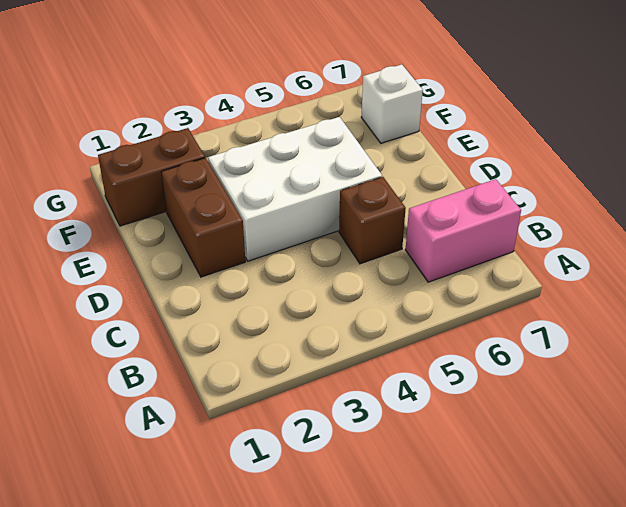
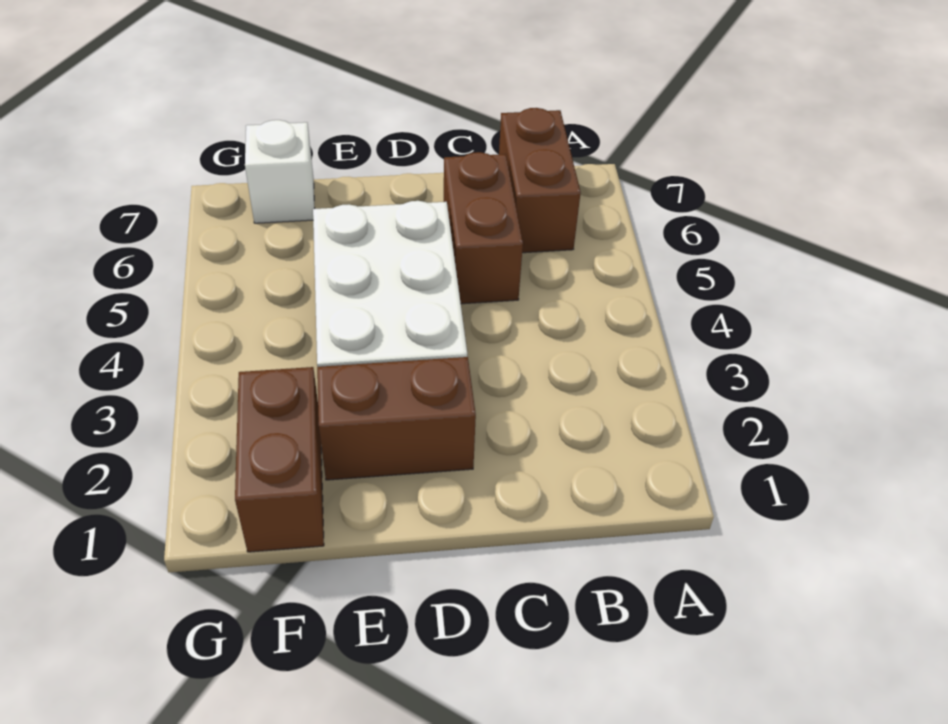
pink brick B6:B7 level 1 -> brown brick B6:B7 level 1
brown brick C5 level 1 -> brown brick C5:C6 level 1

